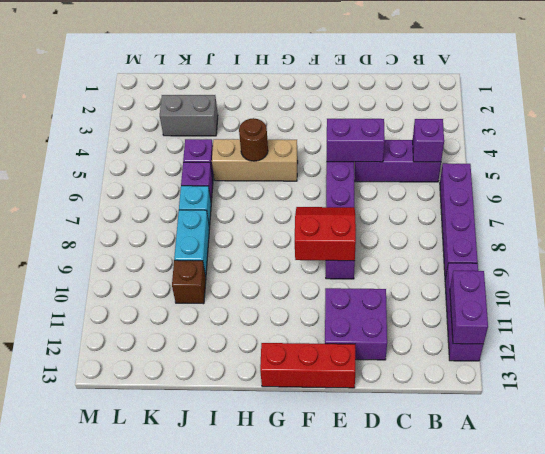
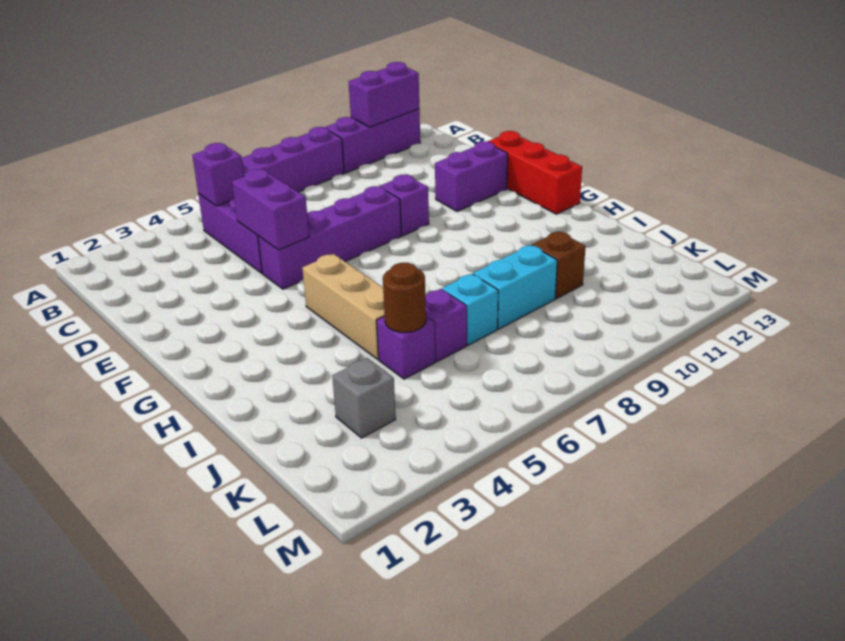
purple brick D11:E12 level 1 -> purple brick E11:E12 level 1
red slope E8:F9 level 2 top 9 -> none
brown round brick H5 level 2 -> brown round brick J5 level 2
grey brick J3:K3 level 1 -> grey brick K3 level 1

